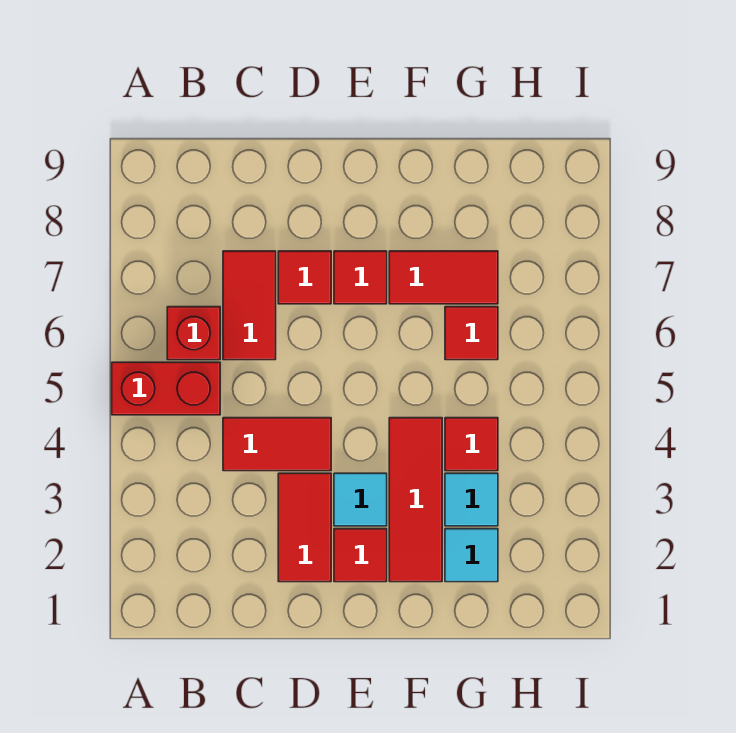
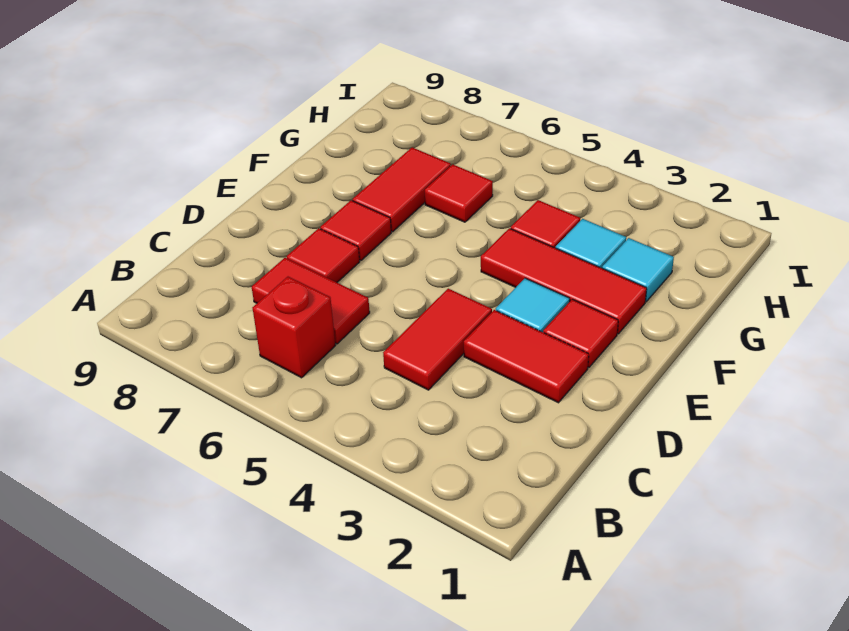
red brick A5:B5 level 1 -> none

